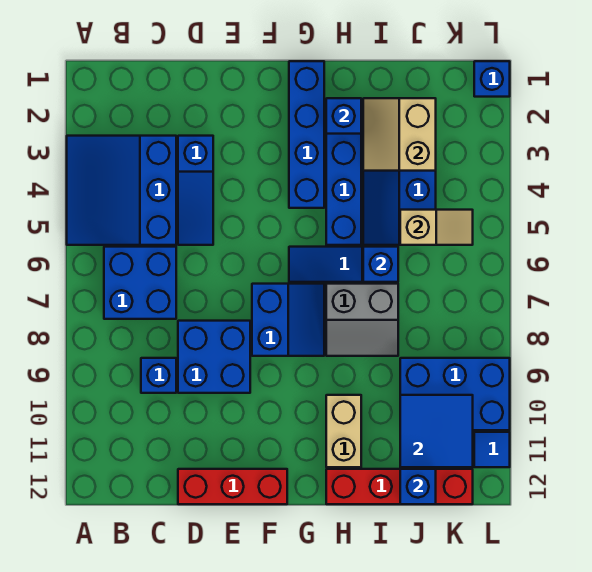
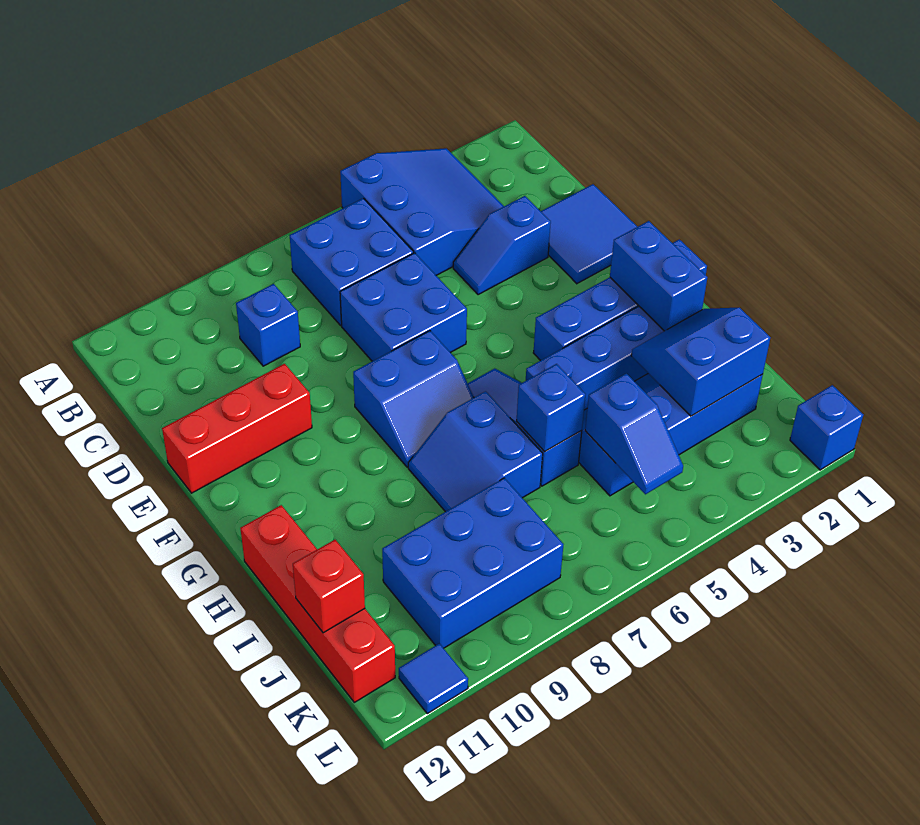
blue slope A3:C5 level 1 top C -> blue slope A3:C5 level 1 top 5
blue slope D3:D5 level 1 top 3 -> blue slope D3:D4 level 1 top 3
blue brick D8:E9 level 1 -> blue brick D6:E7 level 1
red brick D12:F12 level 1 -> red brick E10:E12 level 1
blue brick H2 level 2 -> blue brick G2:H2 level 2
grey slope H7:I8 level 1 top 7 -> blue slope H7:I8 level 1 top 7
tan brick H10:H11 level 1 -> none
tan slope I2:J3 level 2 top J -> blue slope I2:J3 level 2 top J
tan slope J5:K5 level 2 top J -> blue slope J5:K5 level 2 top J
blue brick J9:L10 level 1 -> blue brick J8:K10 level 1
blue tile J10:K11 level 2 -> blue tile D1:E2 level 1
blue brick J12 level 2 -> red brick J12 level 2

